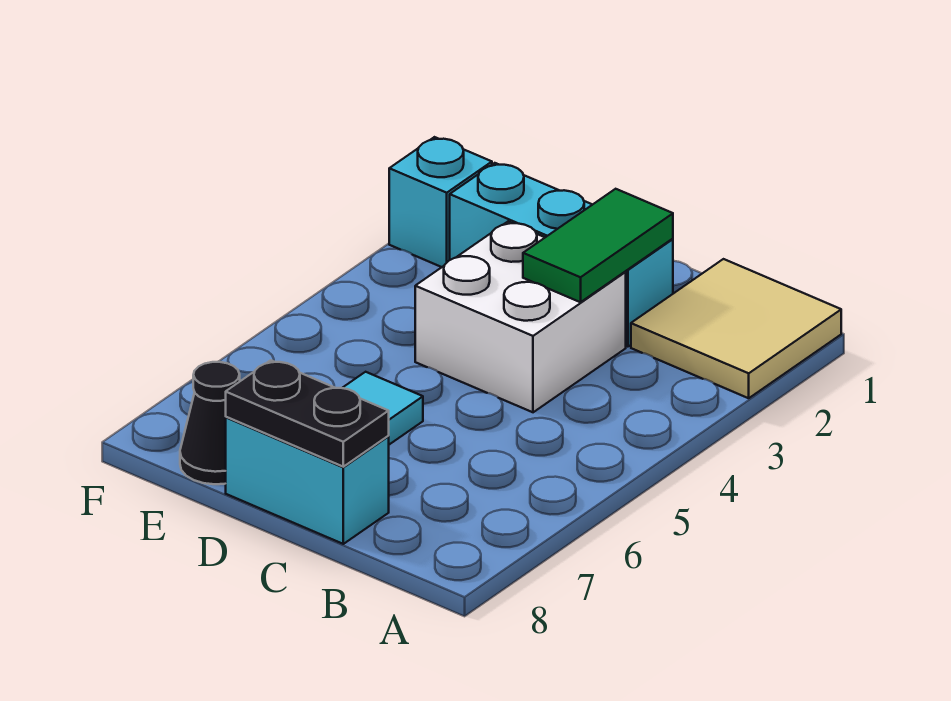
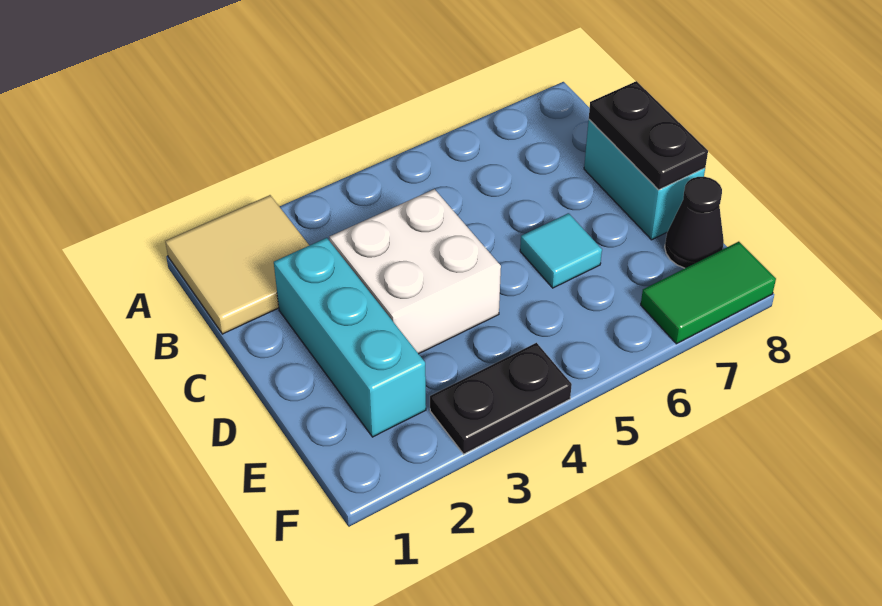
green tile C2:C3 level 2 -> green tile F7:F8 level 1
cyan brick F2 level 1 -> none
none -> black plate F3:F4 level 1

